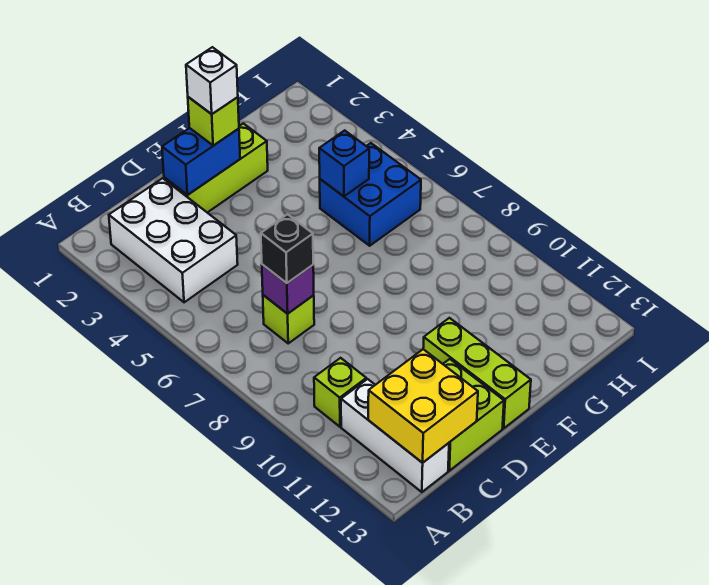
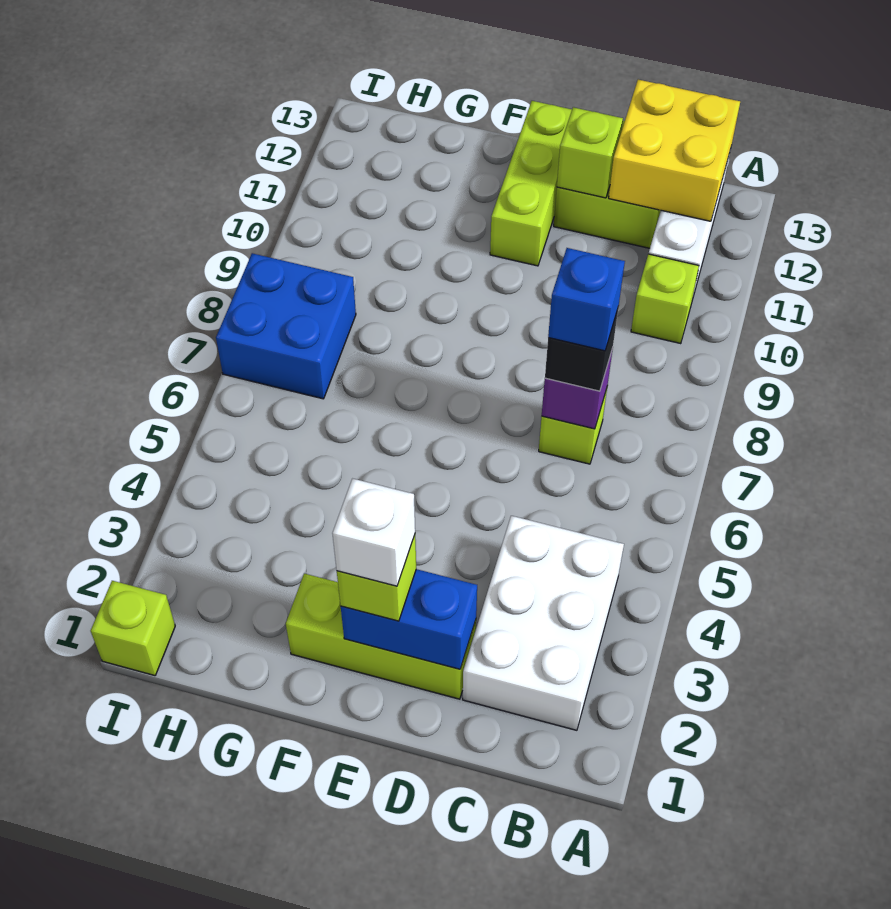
none -> lime brick D12 level 2
blue brick G5:H6 level 1 -> blue brick H7:I8 level 1
blue brick G5 level 2 -> blue brick C7 level 4
none -> lime brick I1 level 1

